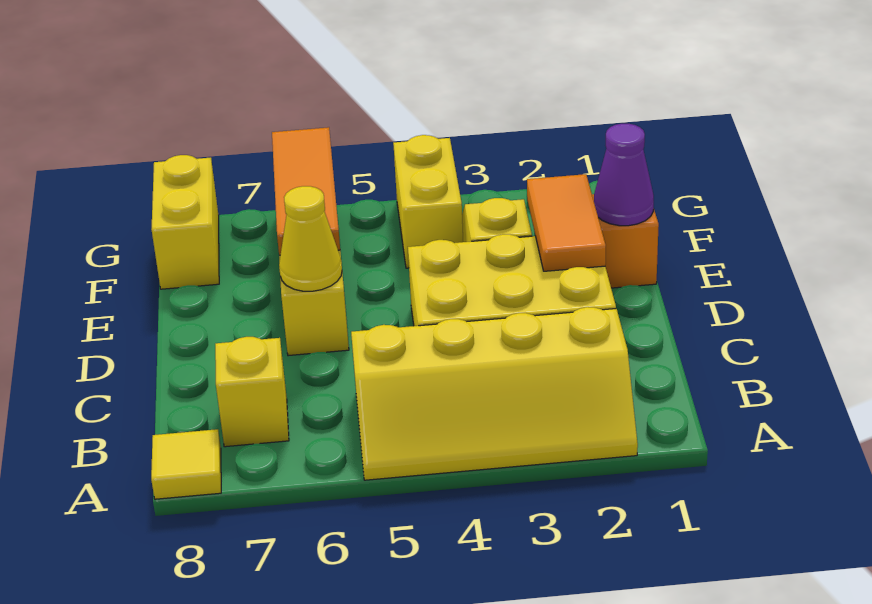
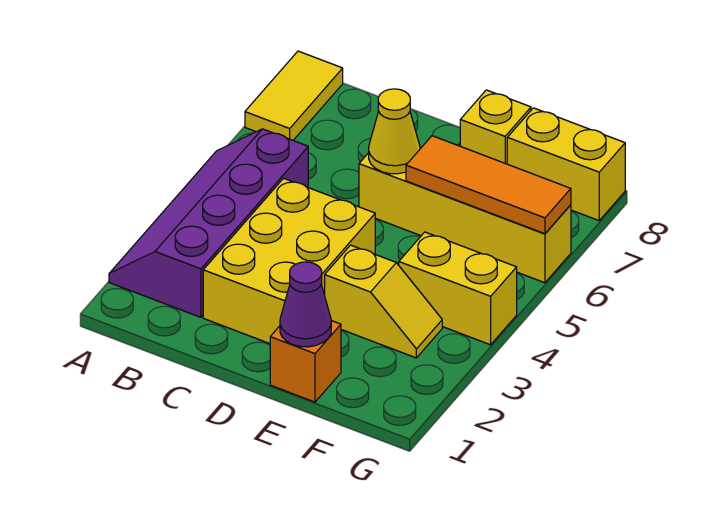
yellow slope A2:B5 level 1 top B -> purple slope A2:B5 level 1 top B
yellow tile A8 level 1 -> yellow tile A7:A8 level 1
yellow brick B7 level 1 -> yellow brick E8 level 1
orange tile D2:E2 level 2 -> none

